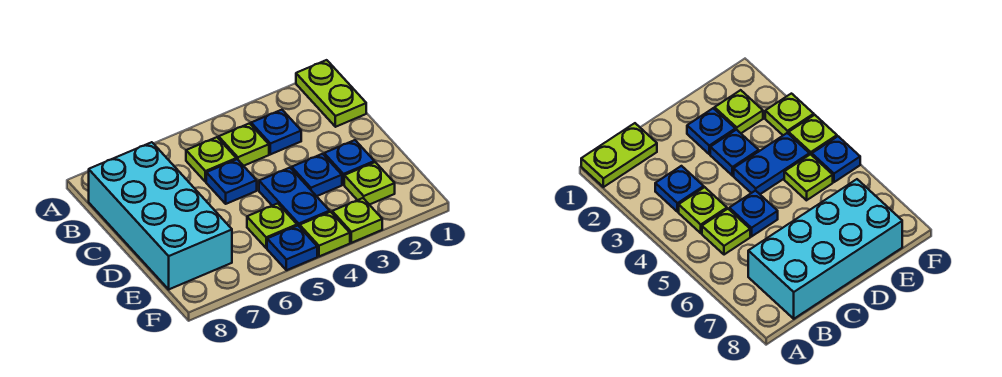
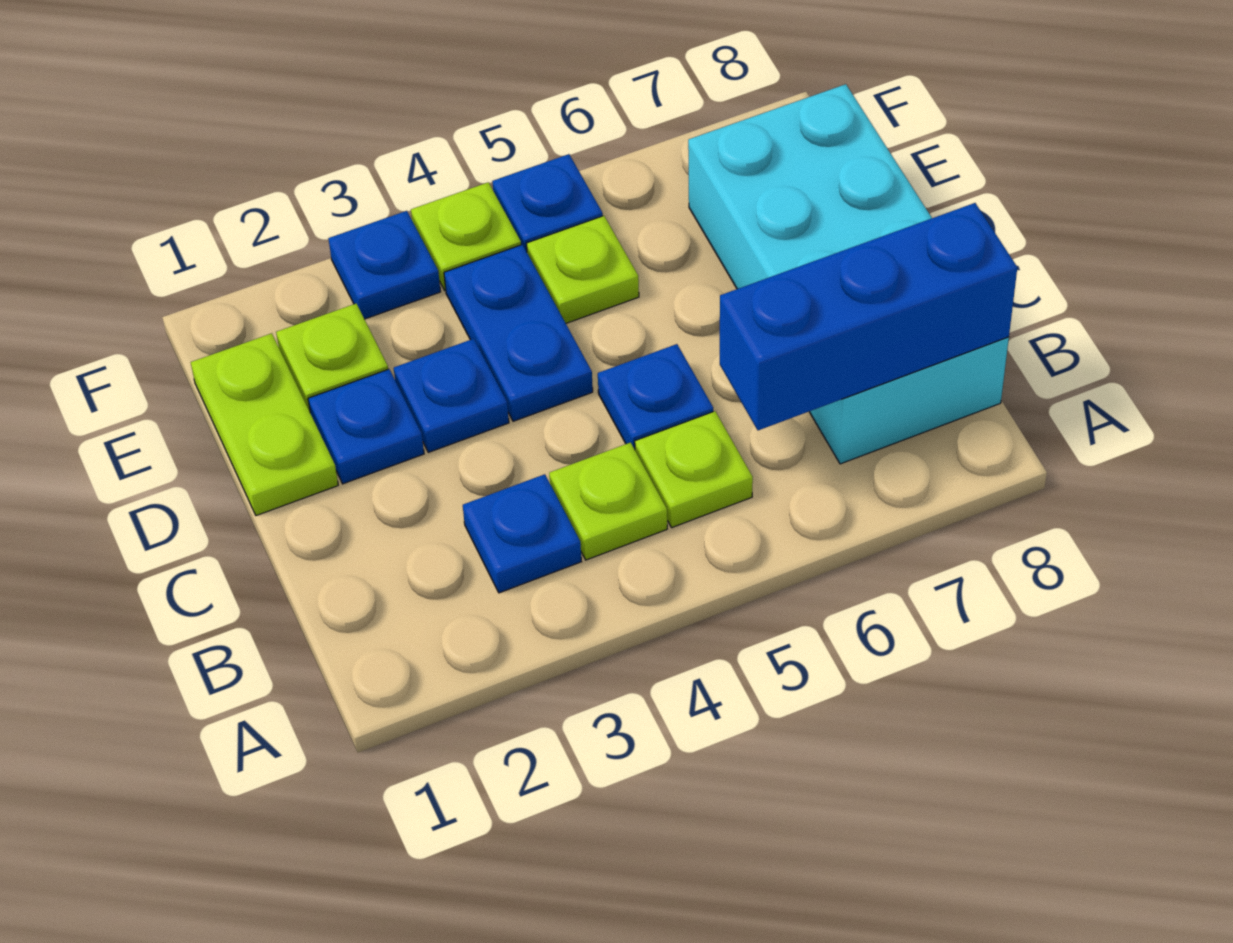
lime plate A1:B1 level 1 -> lime plate D1:E1 level 1
none -> blue brick B6:B8 level 2
lime plate F3 level 1 -> blue plate F3 level 1

